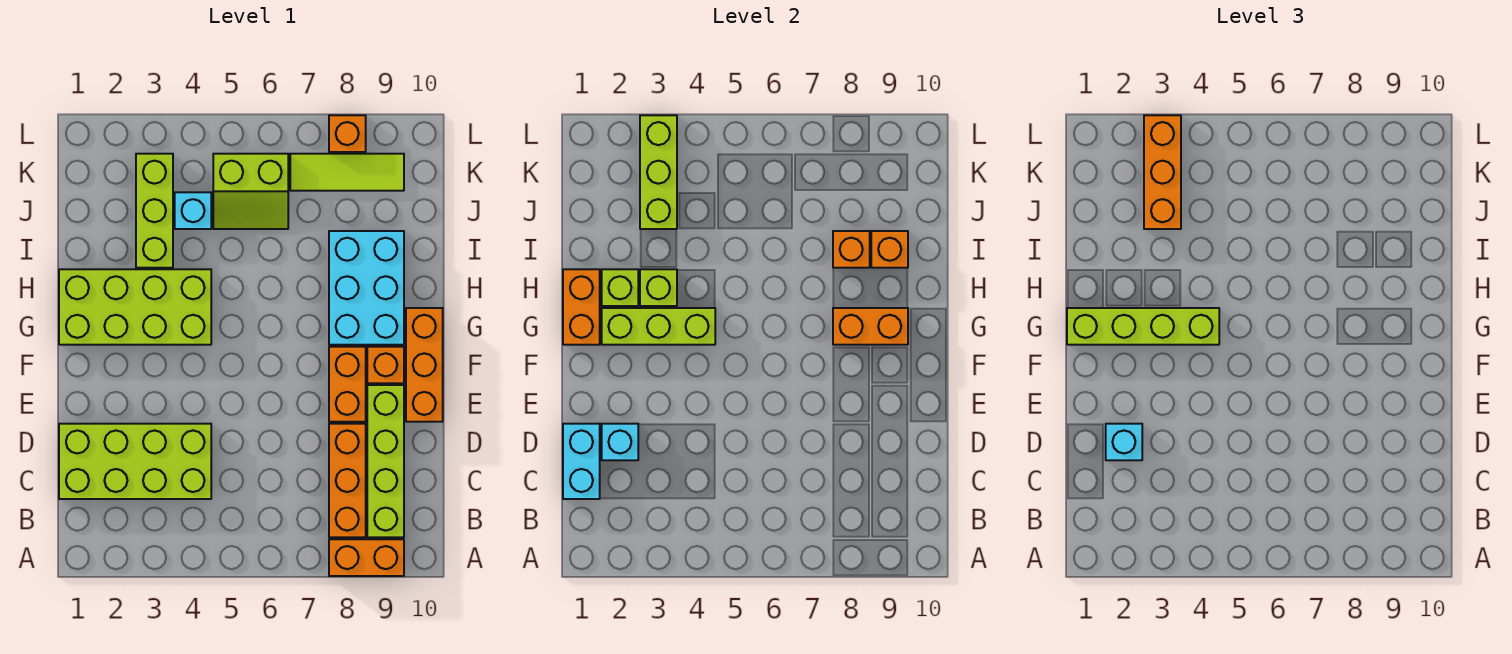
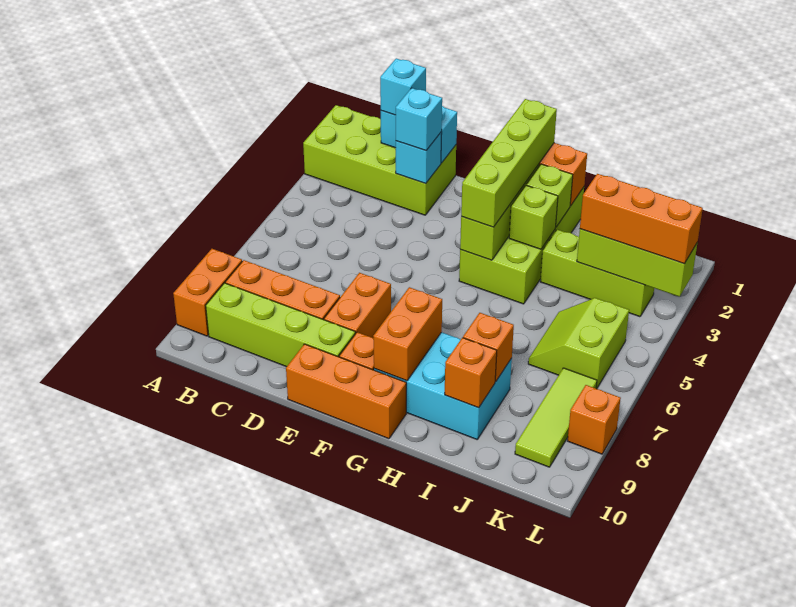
lime brick C1:D4 level 1 -> lime brick A1:D2 level 1
orange brick E8:F8 level 1 -> orange brick E7:E8 level 1
cyan brick J4 level 1 -> cyan brick C1 level 3

